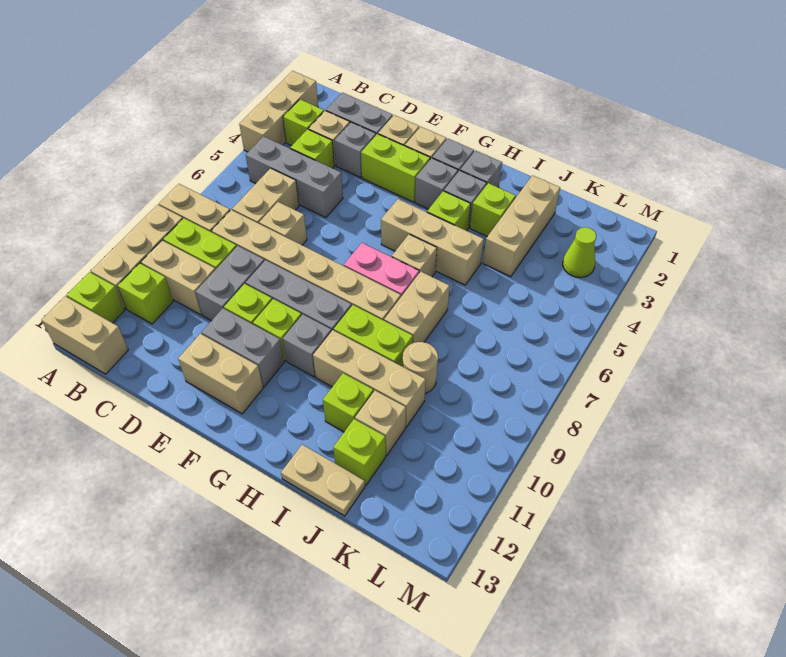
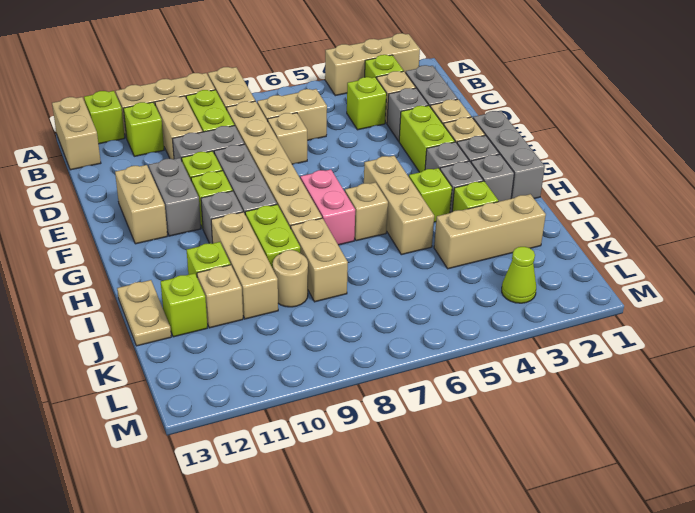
grey brick B5:D5 level 1 -> grey brick F1:H1 level 1
tan brick I7:I8 level 1 -> tan brick I8:J8 level 1

